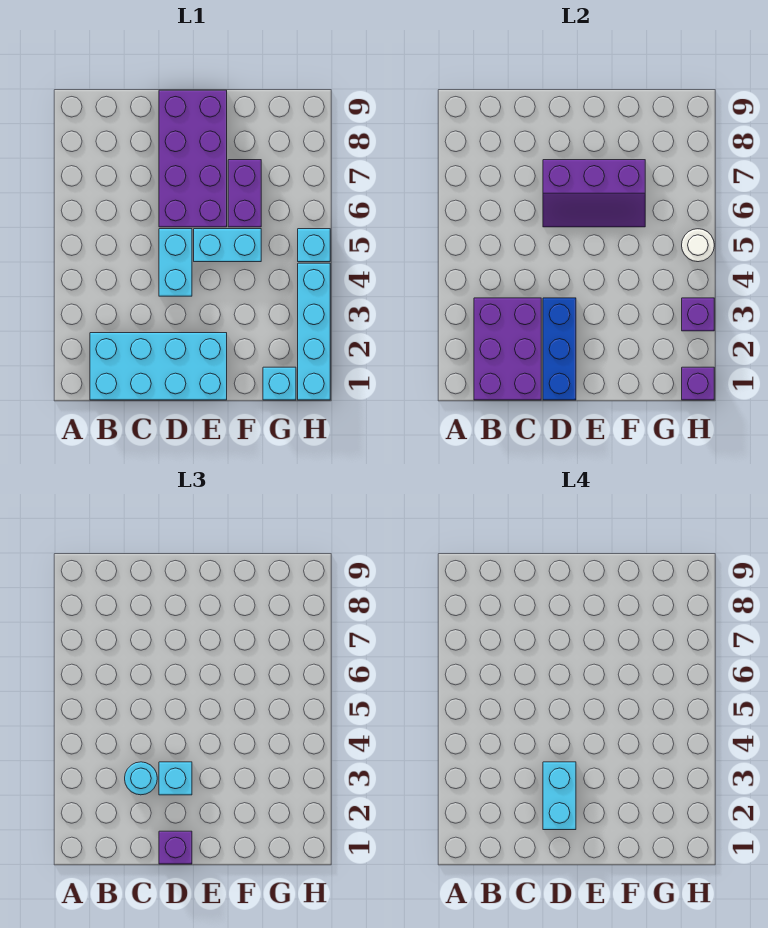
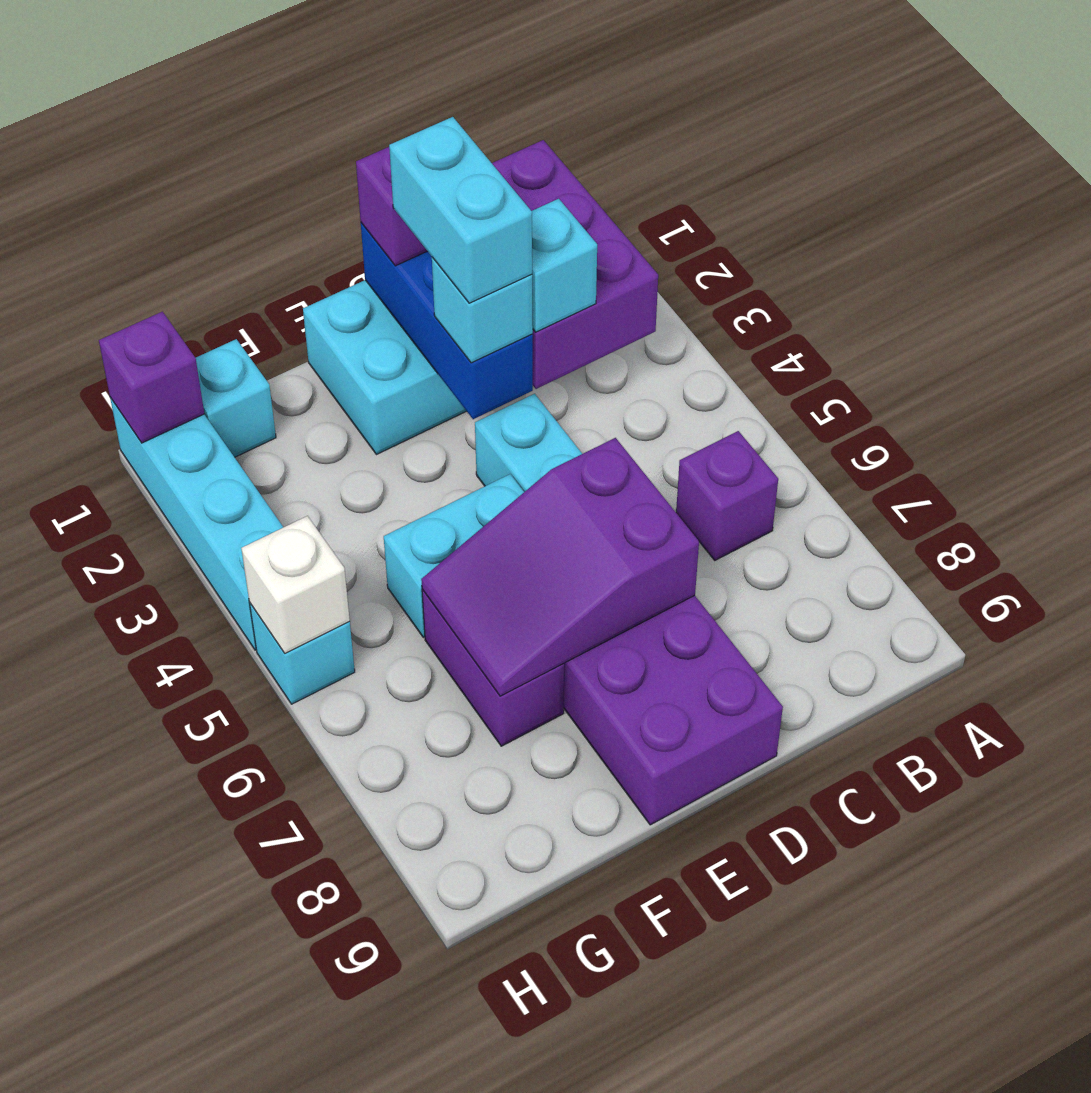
cyan round brick C3 level 3 -> cyan brick C3 level 3
purple slope D6:F7 level 2 top 7 -> purple slope D6:F7 level 2 top D
purple brick H3 level 2 -> purple brick B6 level 1
white round brick H5 level 2 -> white brick H5 level 2

